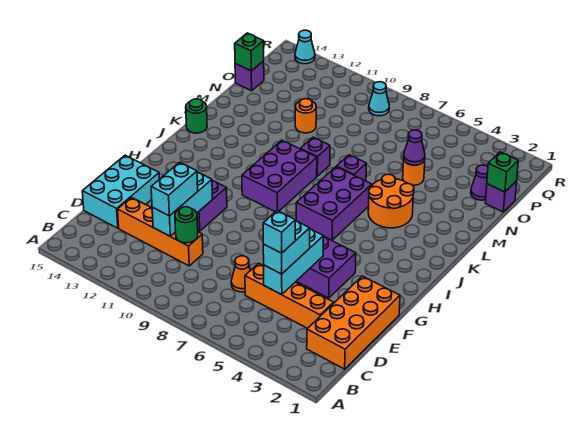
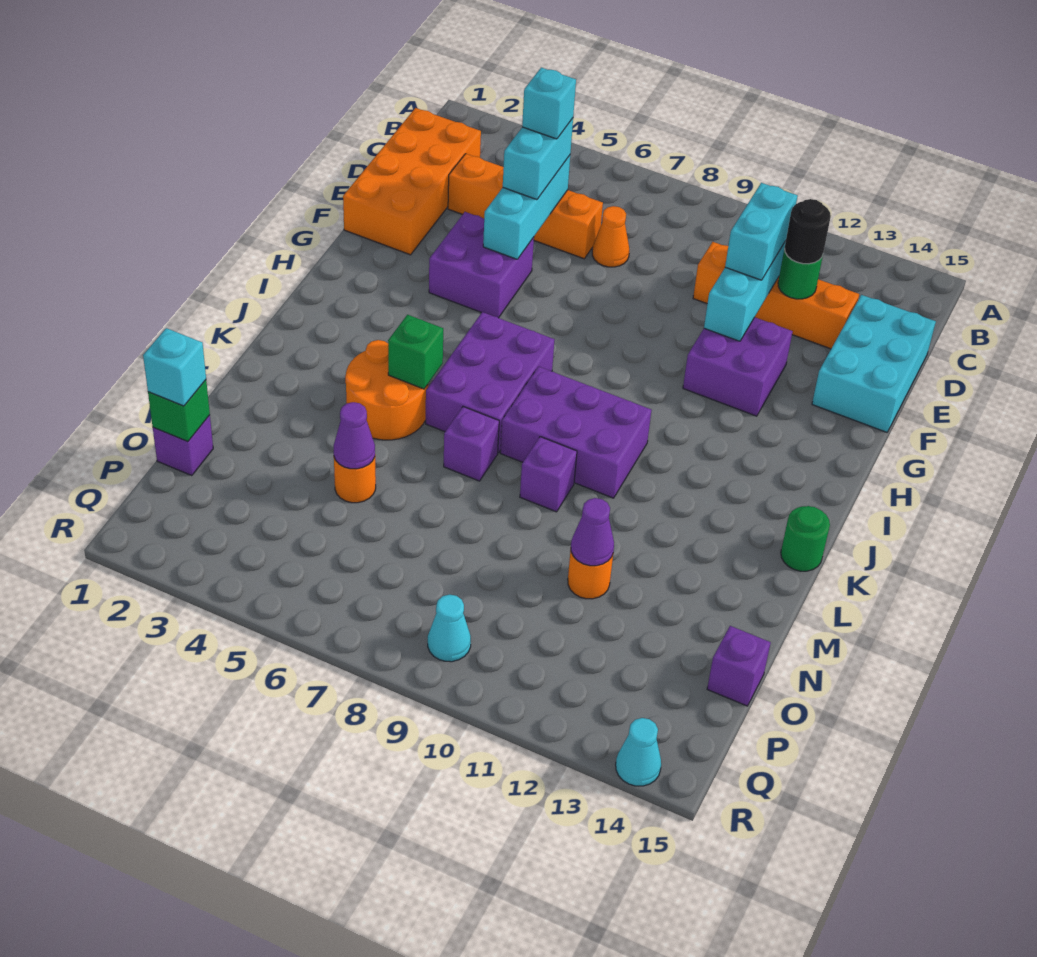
green round brick D10 level 2 -> green round brick D12 level 2
none -> black round brick D12 level 3
purple brick I9:K10 level 1 -> purple brick J8:K10 level 1
none -> cyan brick O1 level 3
purple cone O2 level 1 -> purple cone N11 level 2
green brick O15 level 2 -> green brick K5 level 2

